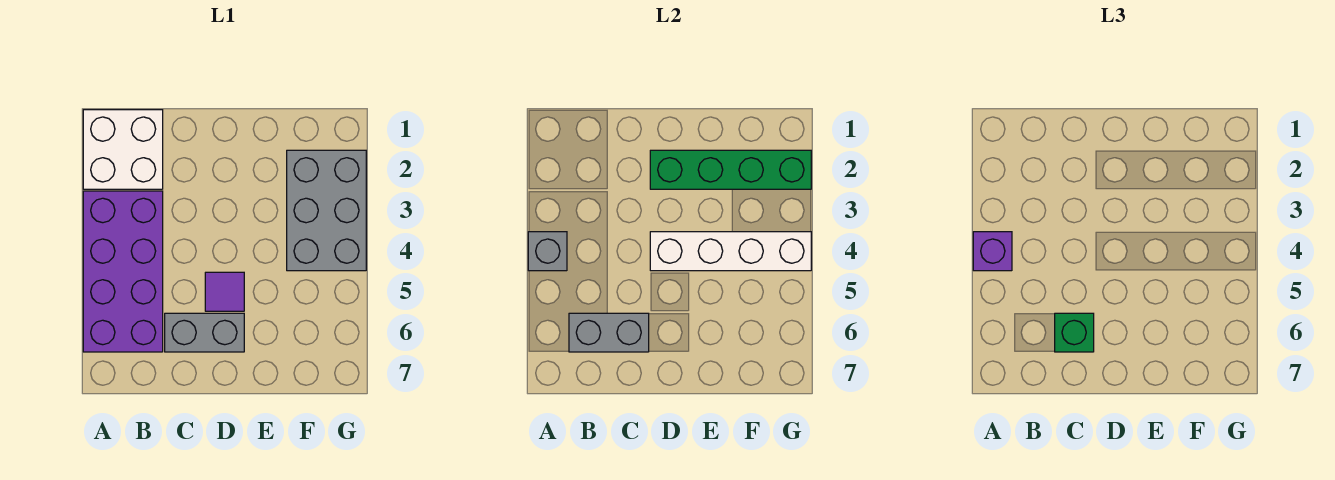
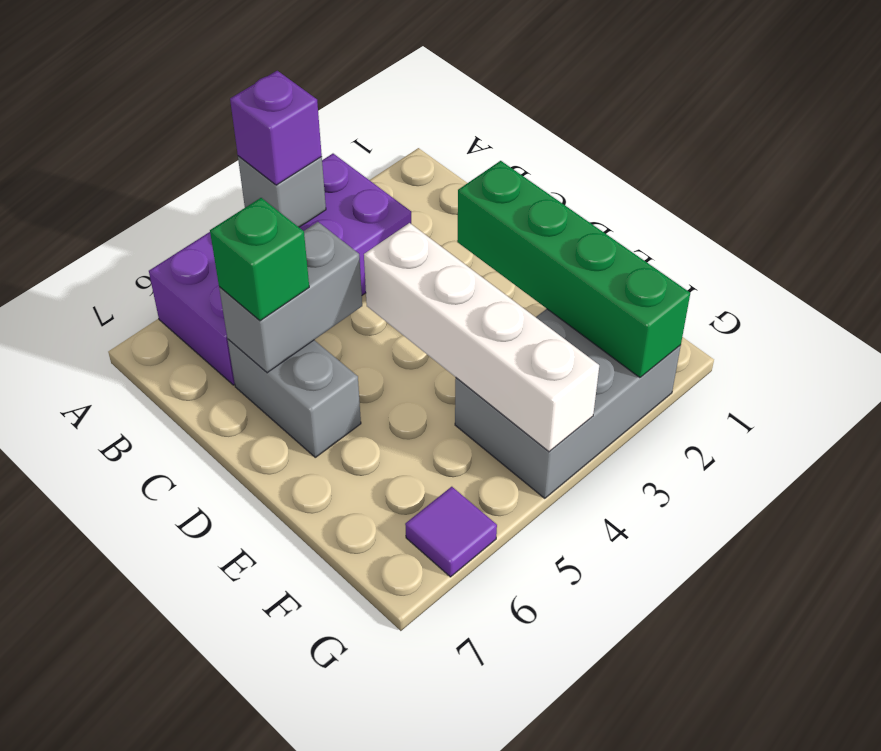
white brick A1:B2 level 1 -> none
grey brick B6:C6 level 2 -> grey brick C5:C6 level 2
purple tile D5 level 1 -> purple tile G6 level 1

